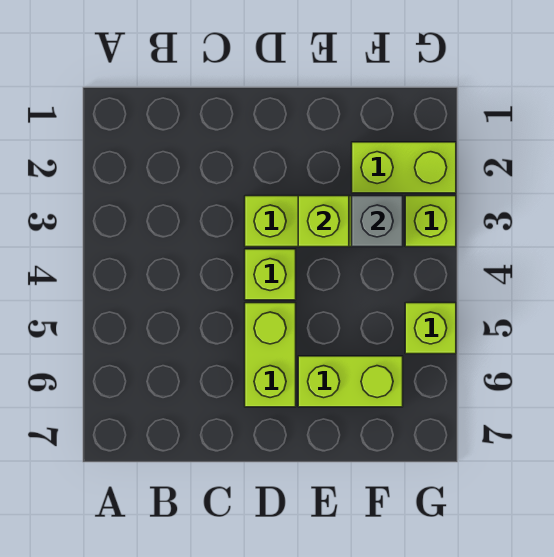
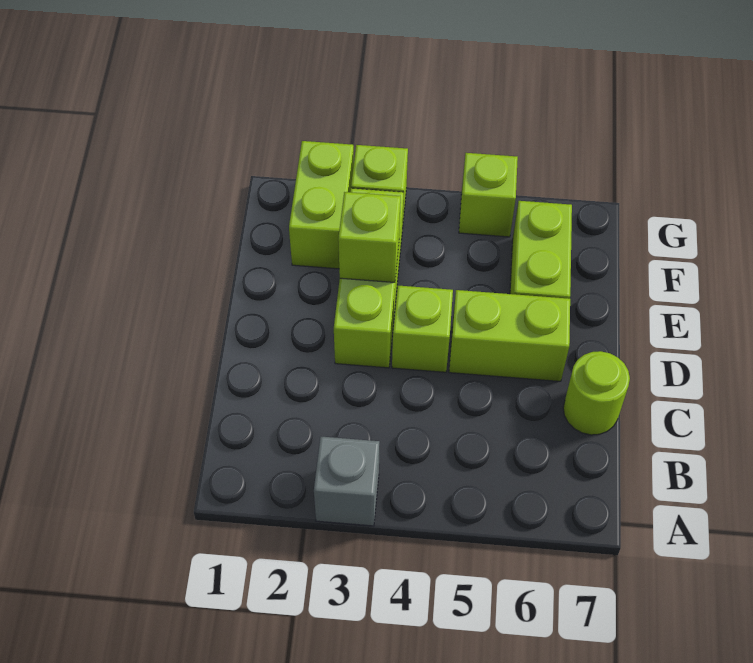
none -> lime round brick C7 level 1
grey brick F3 level 2 -> grey brick A3 level 1

